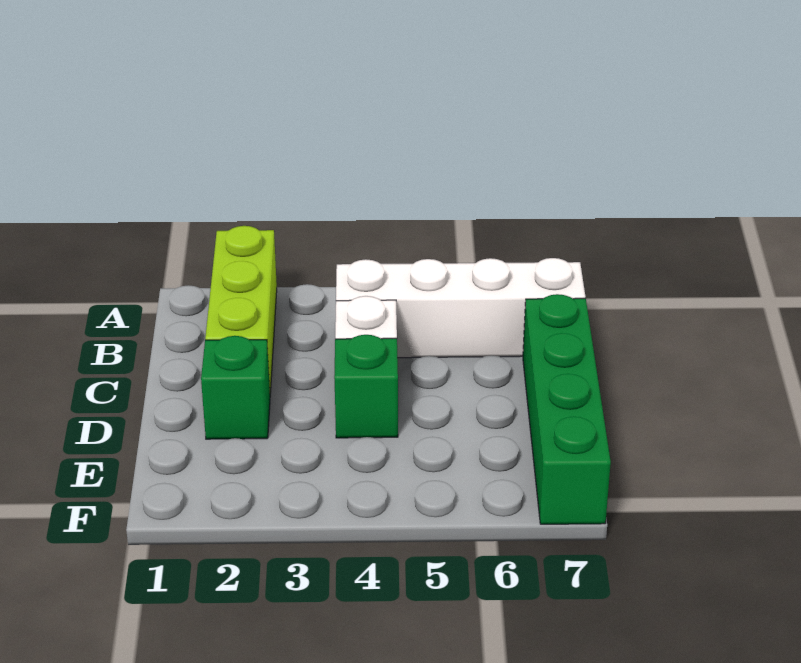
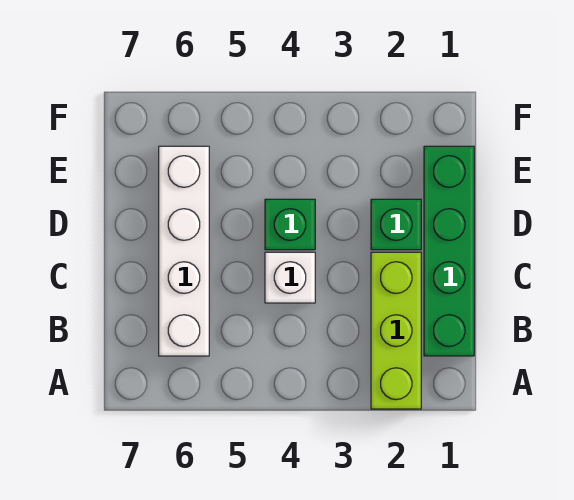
white brick B4:B7 level 1 -> white brick B6:E6 level 1
green brick C7:F7 level 1 -> green brick B1:E1 level 1

